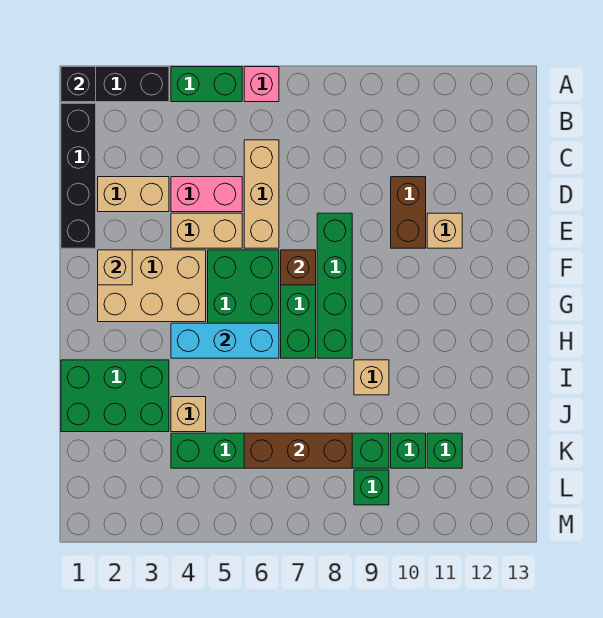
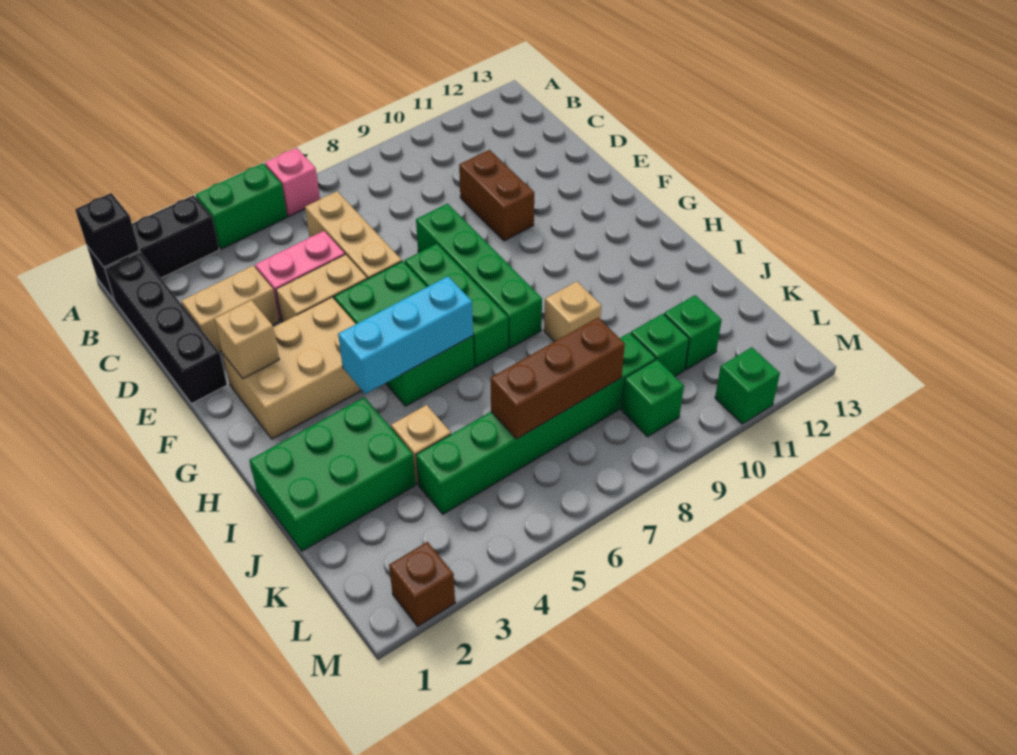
tan brick E11 level 1 -> none
brown brick F7 level 2 -> brown brick M2 level 1
none -> green brick M11 level 1

